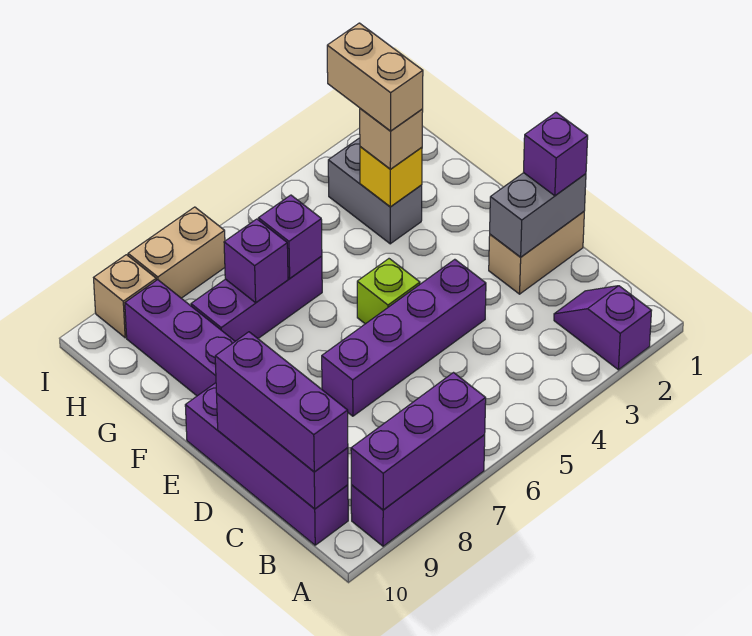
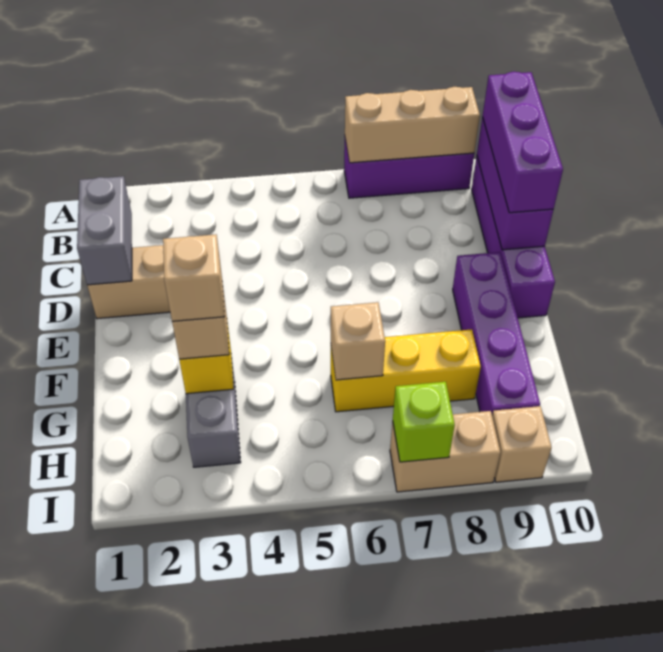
purple slope A2:B2 level 1 top A -> none
purple brick A7:A9 level 2 -> tan brick A7:A9 level 2
grey brick D1:D2 level 2 -> grey brick C1:D1 level 2
purple brick D1 level 3 -> none
purple brick D4:D7 level 1 -> none
lime brick E5 level 1 -> lime brick I7 level 2
tan brick G3:H3 level 4 -> tan brick G3 level 4
purple brick G6:G8 level 1 -> yellow brick G6:G8 level 1
purple brick G6 level 2 -> tan brick G6 level 2
purple brick G7 level 2 -> none

